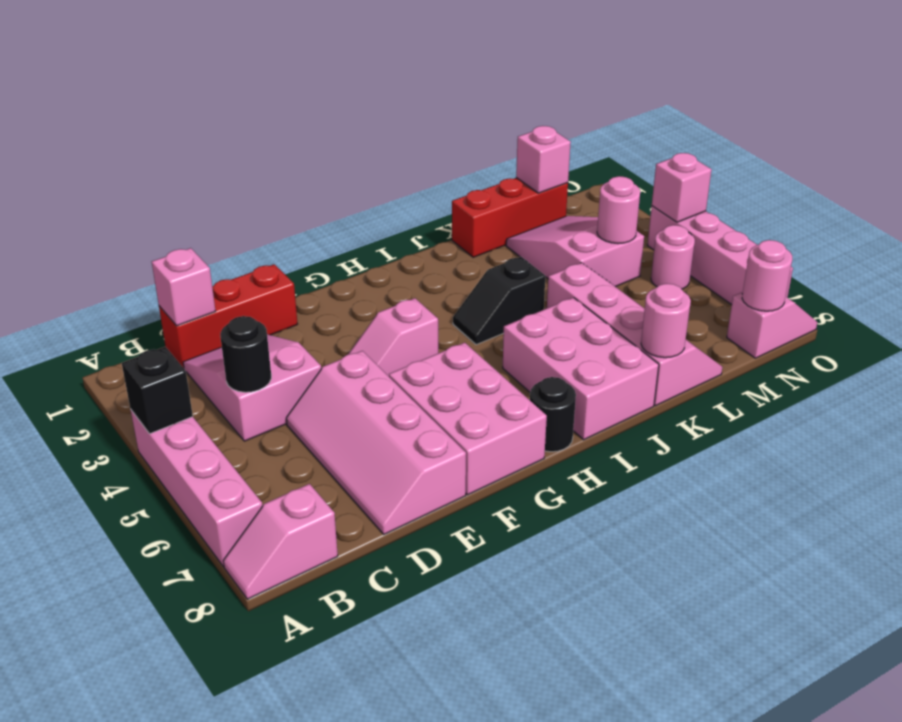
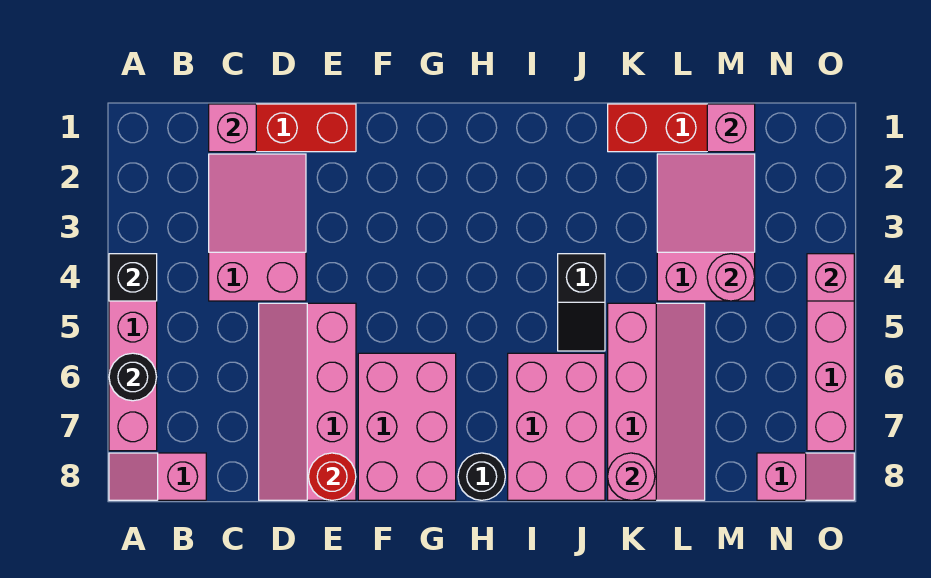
black round brick C4 level 2 -> black round brick A6 level 2
none -> red round brick E8 level 2
pink slope F4:G4 level 1 top G -> none
black slope I4:J4 level 1 top J -> black slope J4:J5 level 1 top 4
pink round brick N5 level 1 -> none
pink round brick N8 level 2 -> none

